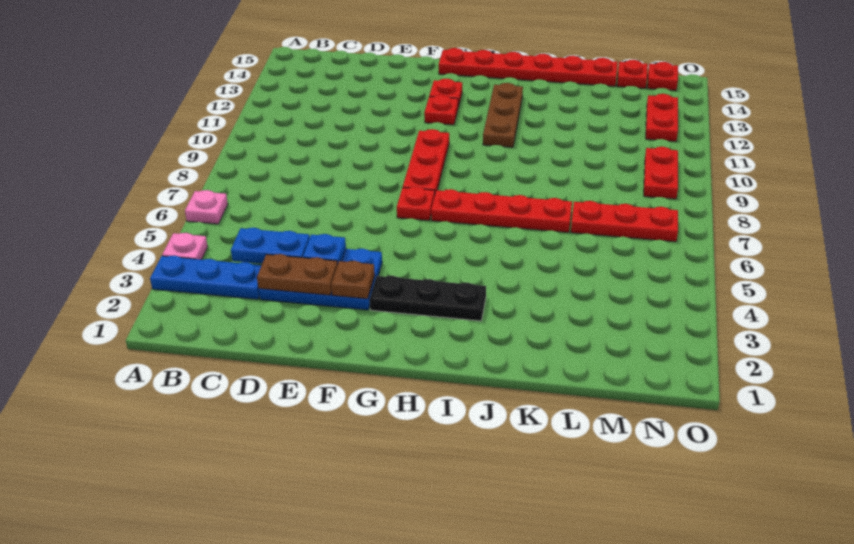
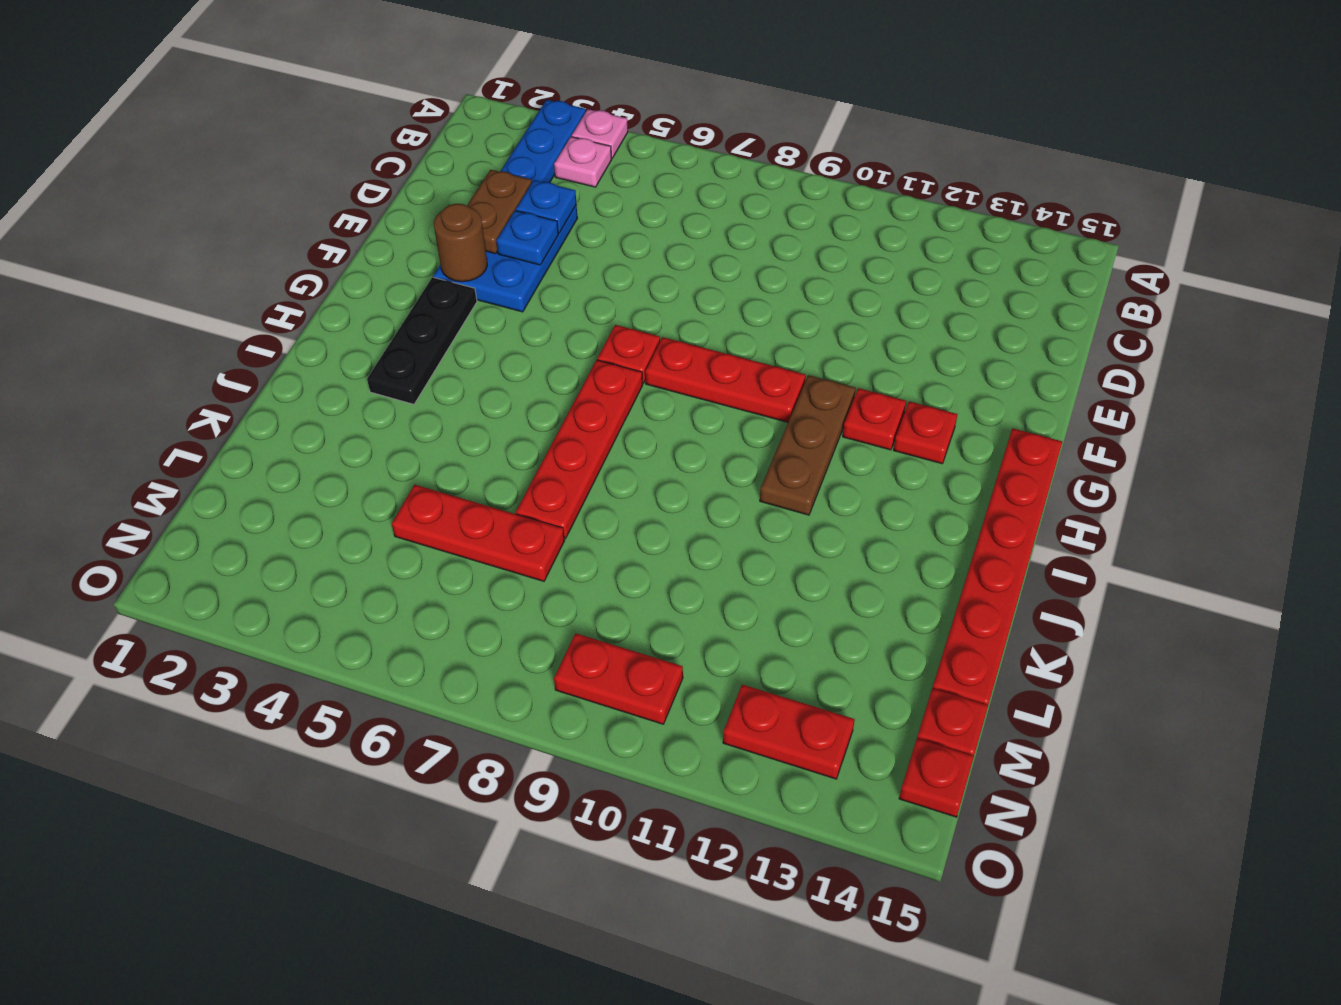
pink plate A6 level 1 -> pink plate B4 level 1
blue plate C4:D4 level 2 -> blue plate D4 level 2
brown plate F3 level 2 -> brown round brick F3 level 2
brown plate I11:I13 level 1 -> brown plate G11:I11 level 1
red plate L7:N7 level 1 -> red plate L5:L7 level 1

